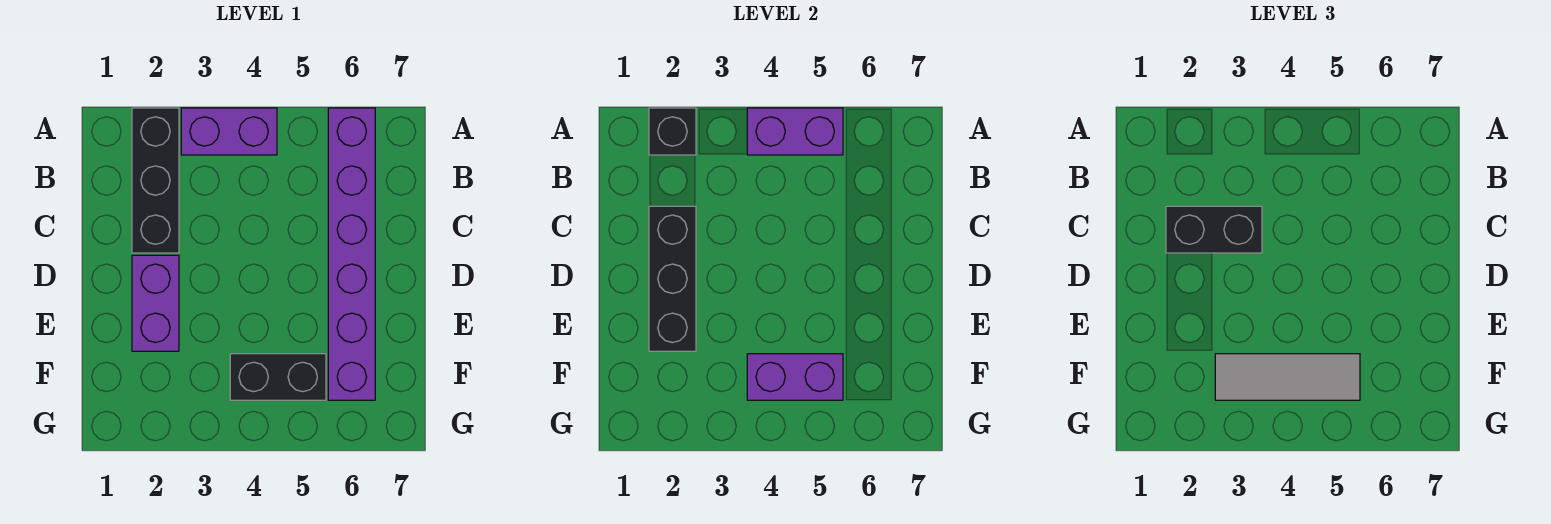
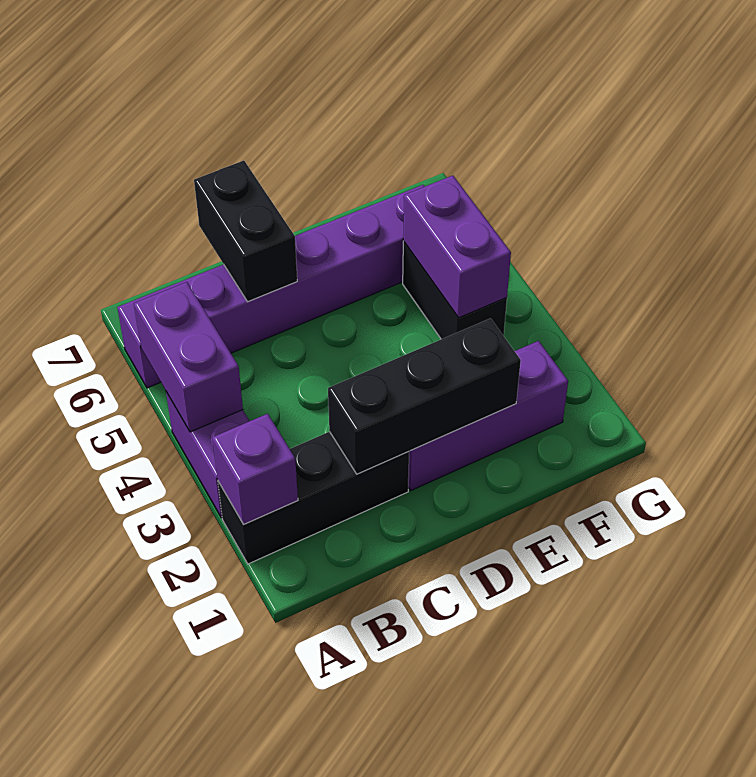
black brick A2 level 2 -> purple brick A2 level 2
black brick C2:C3 level 3 -> black brick C6:C7 level 2
purple brick D2:E2 level 1 -> purple brick D2:F2 level 1
grey tile F3:F5 level 3 -> none

